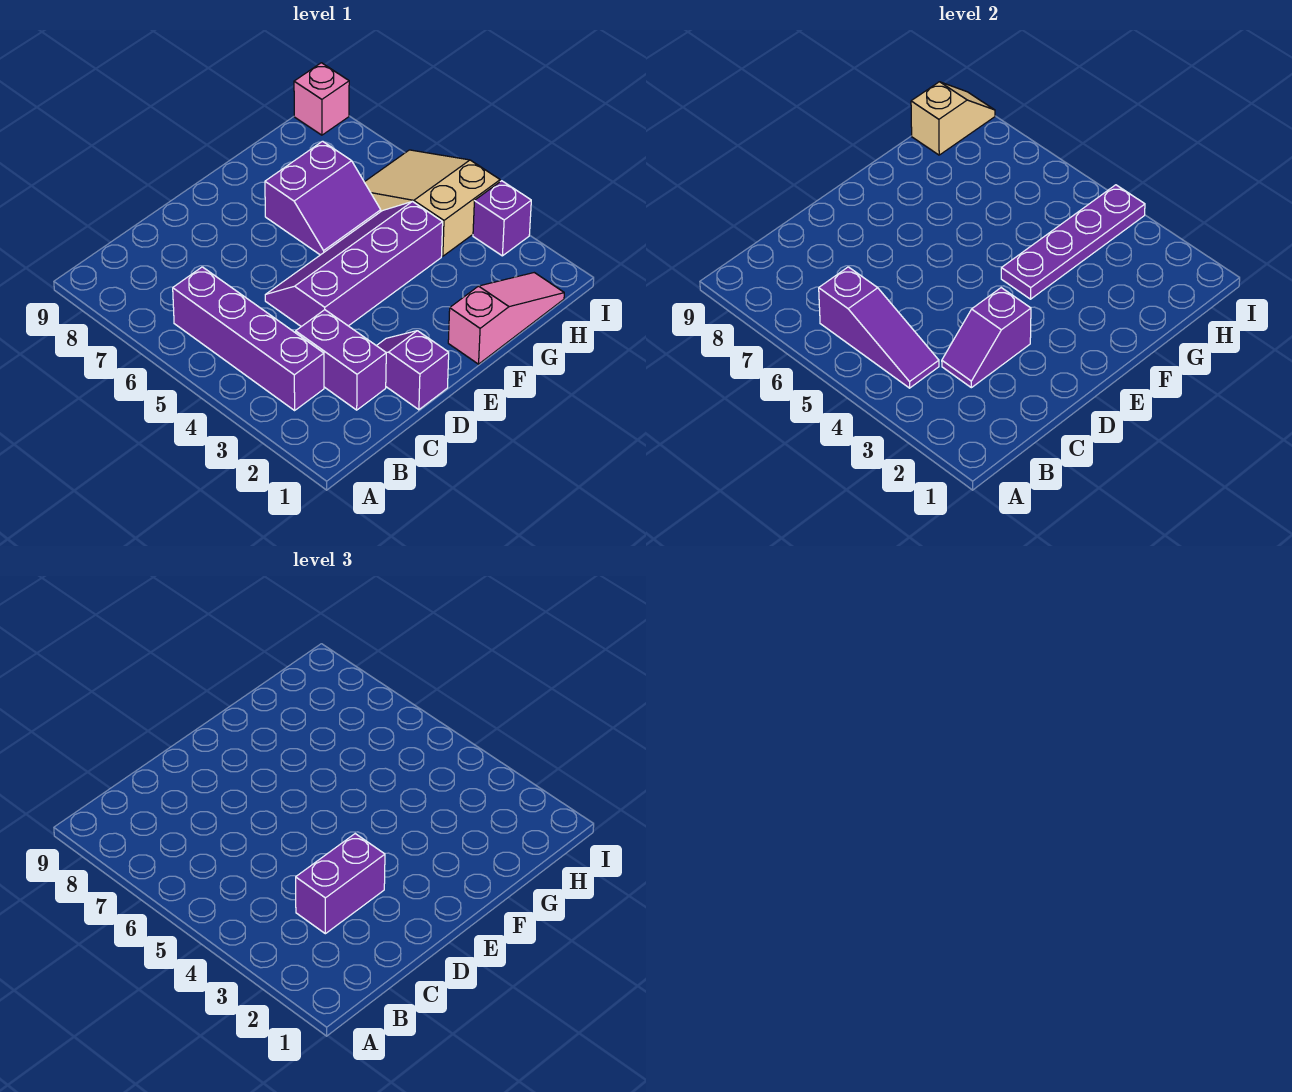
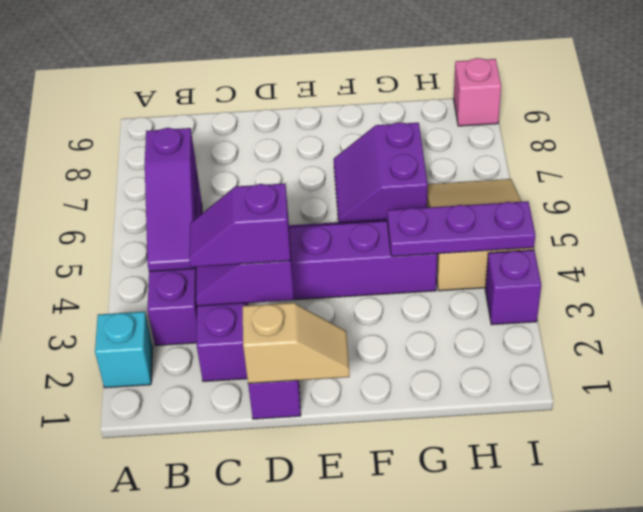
none -> cyan brick A2 level 1
purple brick C3:D3 level 3 -> purple slope C3:D3 level 3 top D
pink slope F1:H1 level 1 top F -> none
purple plate F4:I4 level 2 -> purple plate G4:I4 level 2
purple slope F6:G7 level 1 top 7 -> purple slope F6:G7 level 1 top G
tan slope H9:I9 level 2 top H -> tan slope D1:E1 level 2 top D

